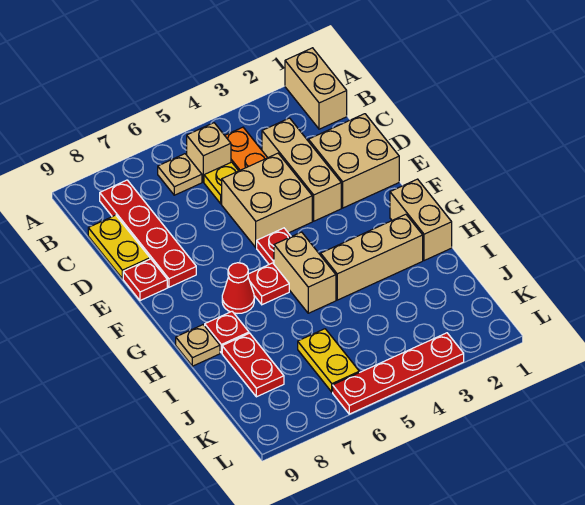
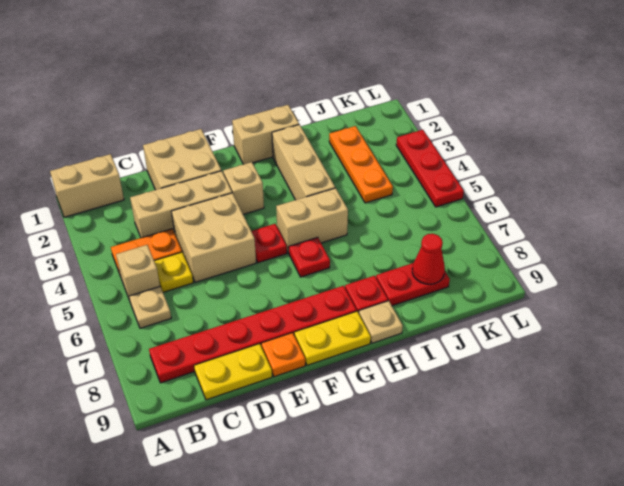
red plate B8:E8 level 1 -> red plate B8:G8 level 1
red plate E9 level 1 -> orange plate E9 level 1
none -> tan brick F3 level 1
red cone G7 level 1 -> red cone J8 level 2
none -> orange plate J2:J4 level 1
yellow plate J6:K6 level 1 -> yellow plate F9:G9 level 1
red plate L3:L6 level 1 -> red plate L3:L5 level 1

